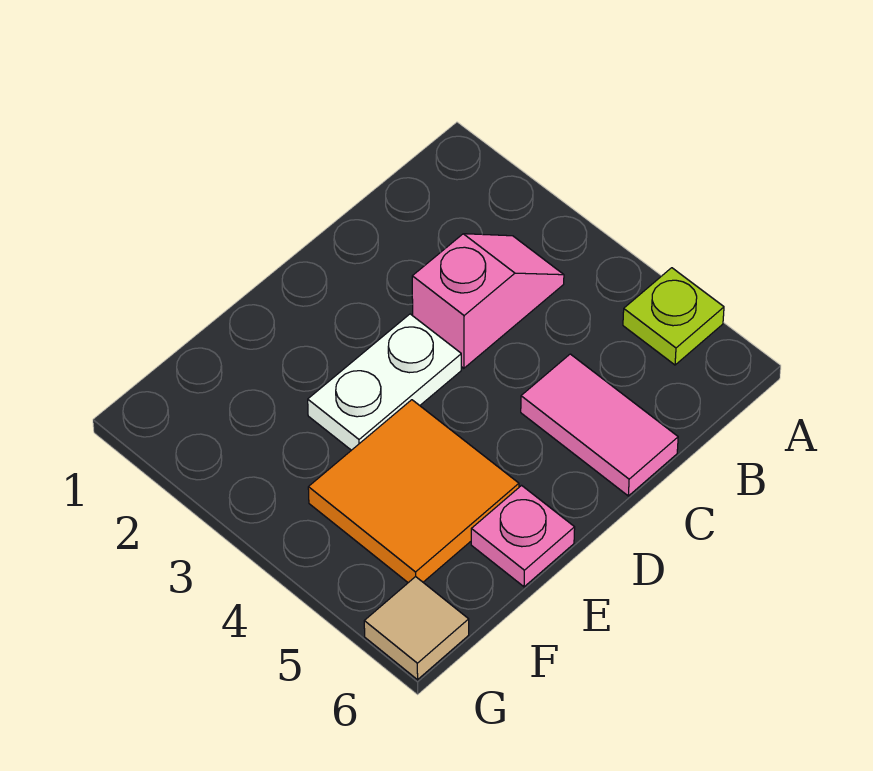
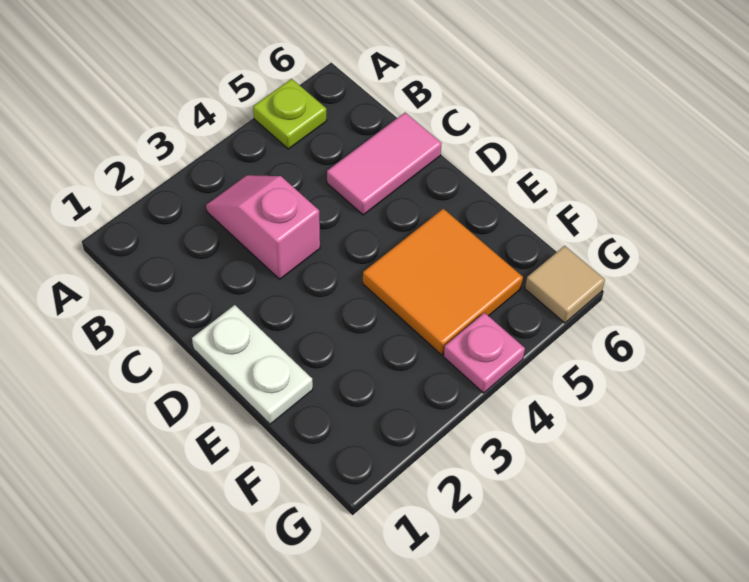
white plate D3:E3 level 1 -> white plate D1:E1 level 1
pink plate E6 level 1 -> pink plate G4 level 1

